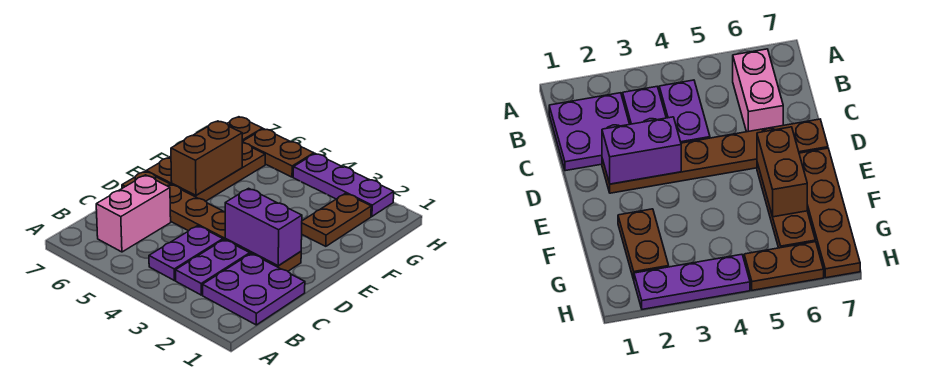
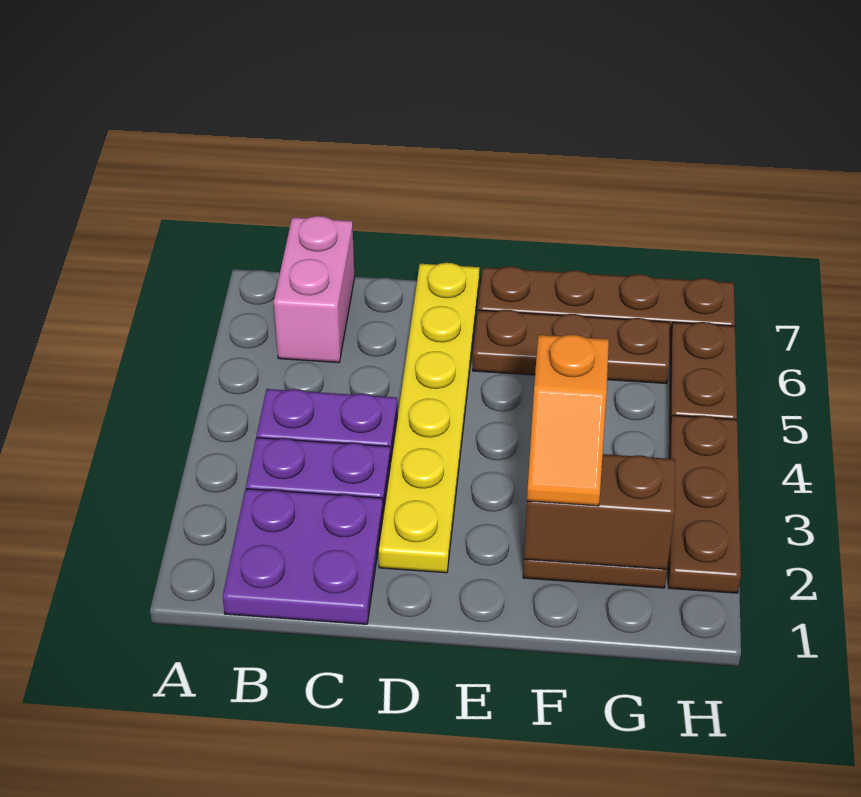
pink brick B6:C6 level 1 -> pink brick B6:B7 level 1
brown plate D2:D7 level 1 -> yellow plate D2:D7 level 1
purple brick D2:D3 level 2 -> none
brown brick E6:F6 level 2 -> brown brick F2:G2 level 2
none -> orange slope F2:F3 level 3 top 3
purple plate H2:H4 level 1 -> brown plate H2:H4 level 1

